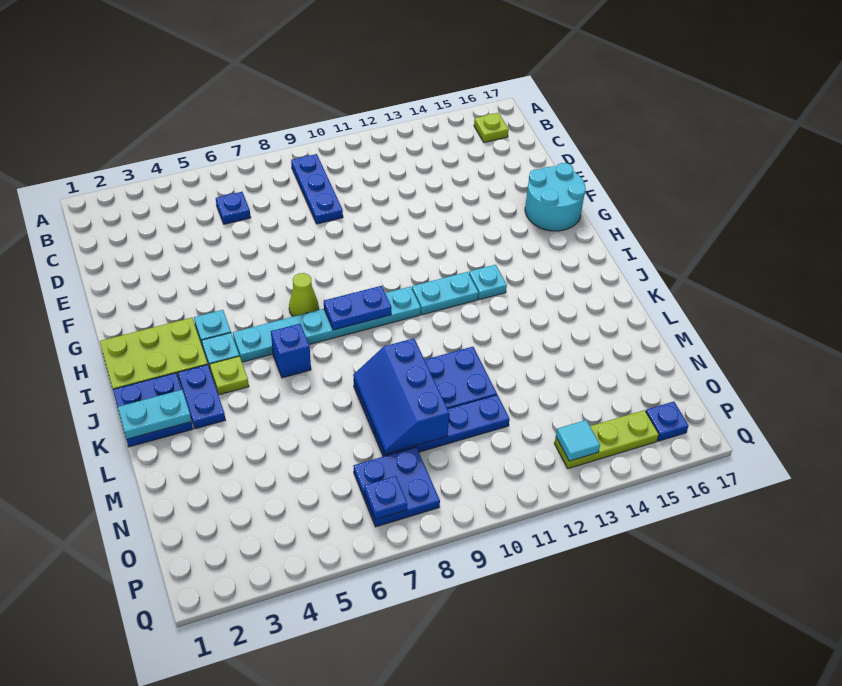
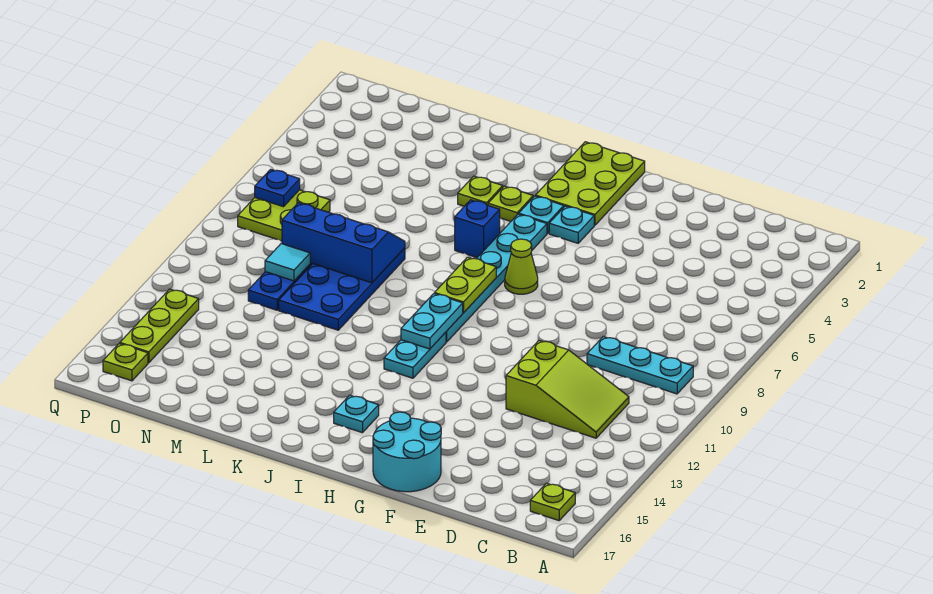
blue plate B9:D9 level 1 -> cyan plate B9:D9 level 1
blue plate C6 level 1 -> none
none -> lime slope C11:E12 level 1 top E
blue plate I8:I9 level 2 -> lime plate I8:I9 level 2
cyan plate I13 level 1 -> cyan plate I15 level 1
blue plate J1:K2 level 1 -> none
blue plate J3:K3 level 1 -> none
cyan plate K1:K2 level 2 -> cyan plate I10:I11 level 2
none -> lime plate K4 level 1
blue plate O7:P8 level 1 -> lime plate O7:P8 level 1
cyan tile P13 level 2 -> cyan tile N10 level 2
blue plate P16 level 1 -> lime plate P16 level 1

